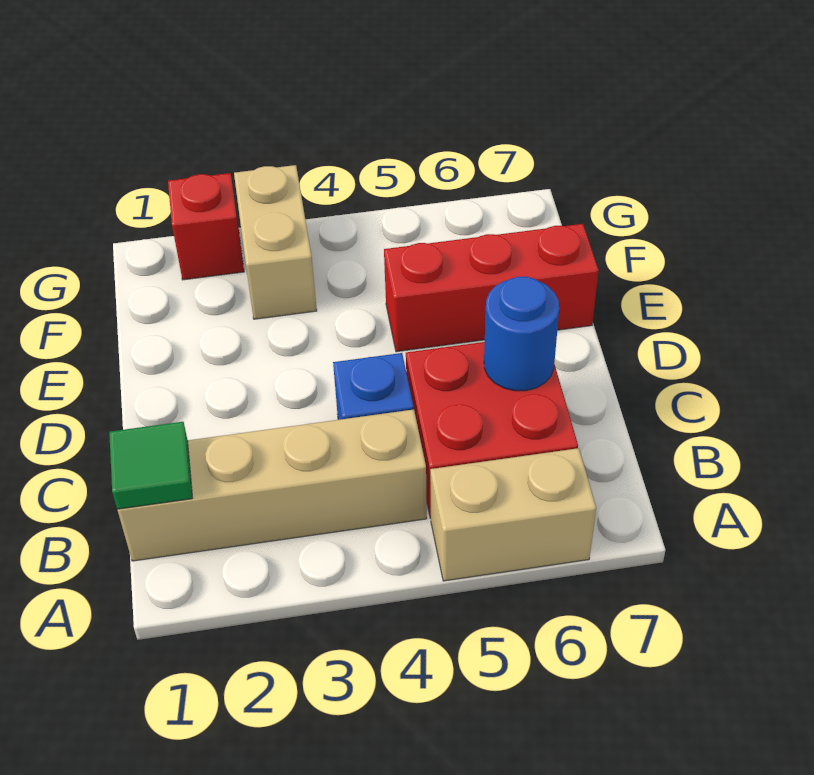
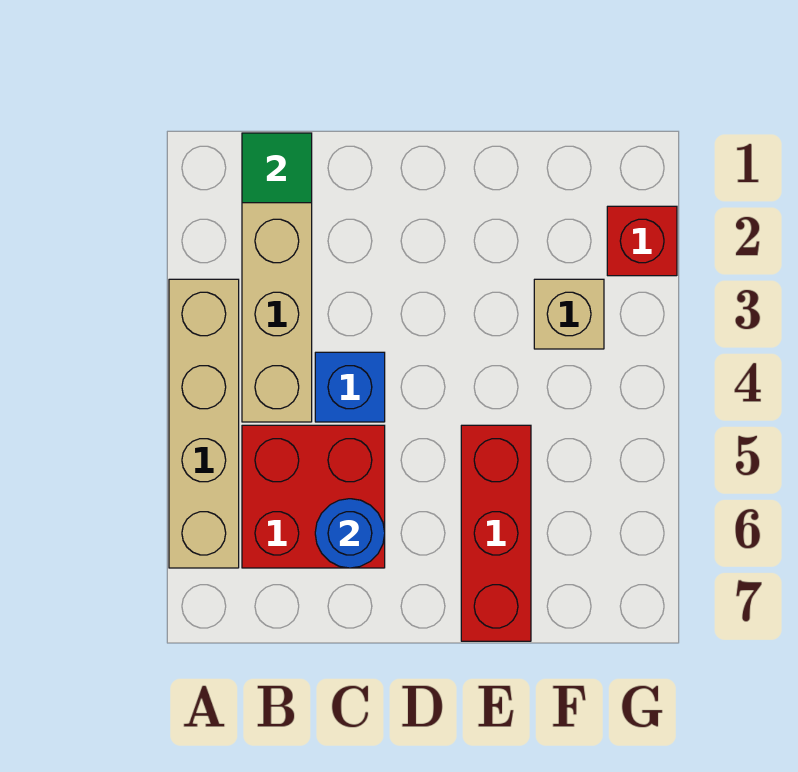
tan brick A5:A6 level 1 -> tan brick A3:A6 level 1
tan brick F3:G3 level 1 -> tan brick F3 level 1

